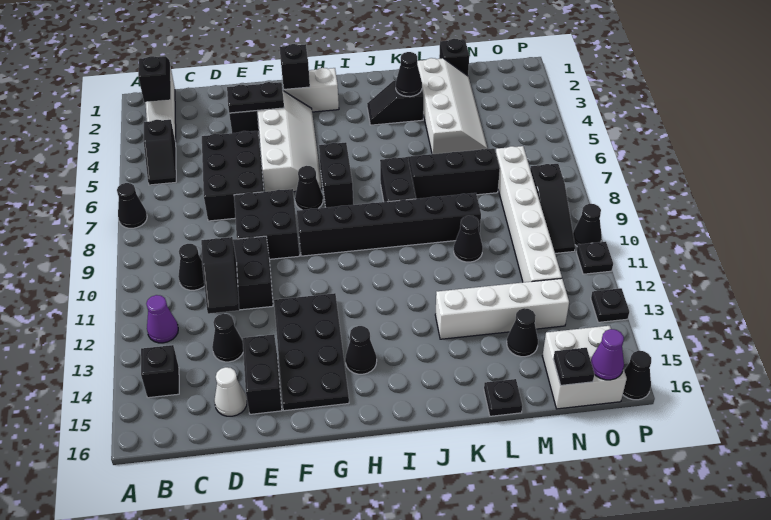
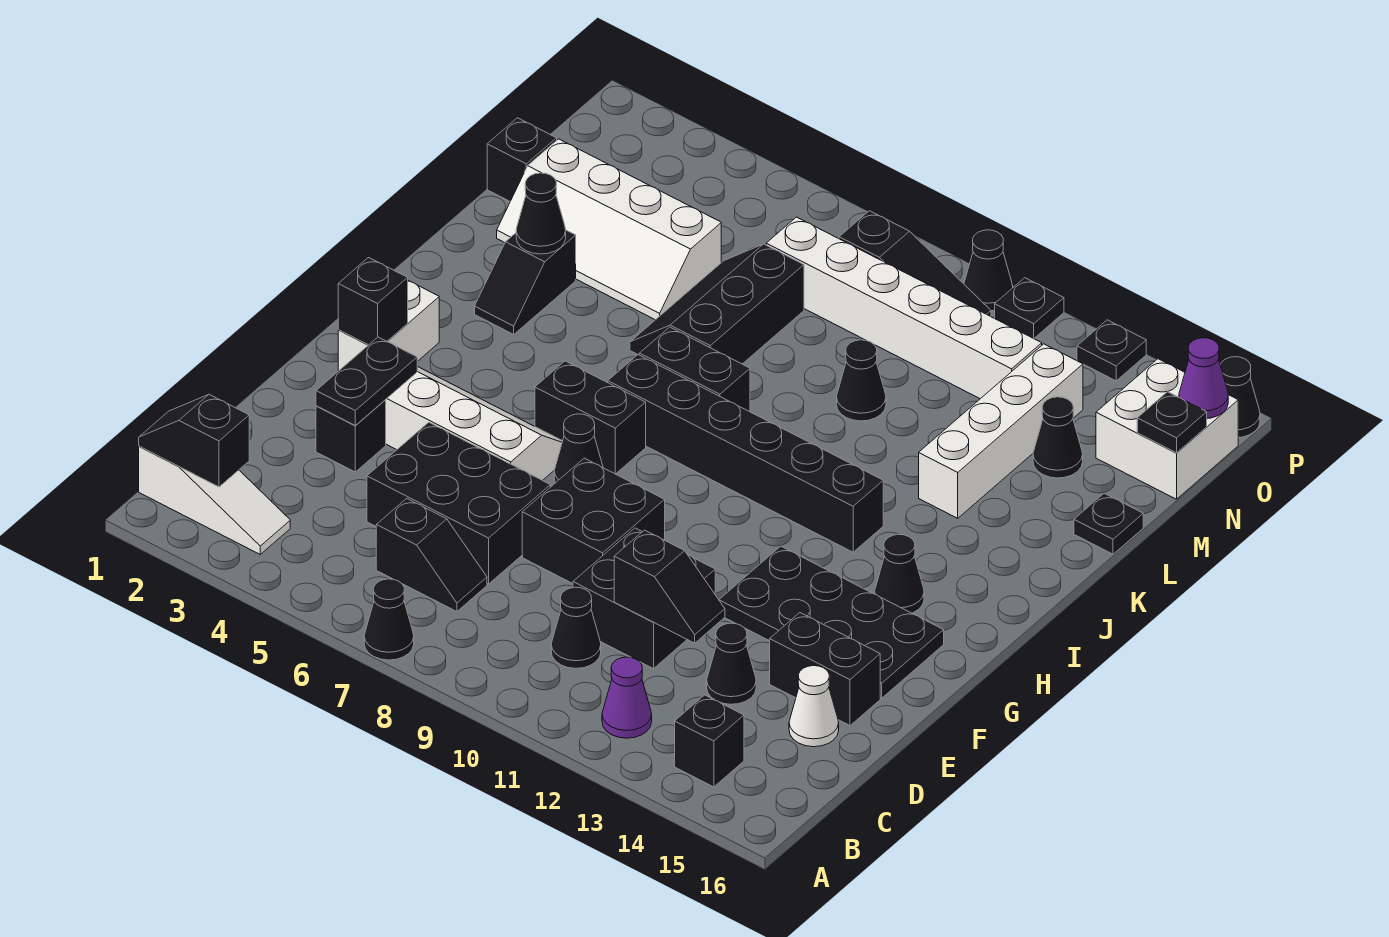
black slope B4:B5 level 1 top 4 -> black slope C6:C7 level 1 top 6
black brick G9:L9 level 1 -> black brick I7:I12 level 1
white slope L2:M5 level 1 top L -> white slope L2:M5 level 1 top M

